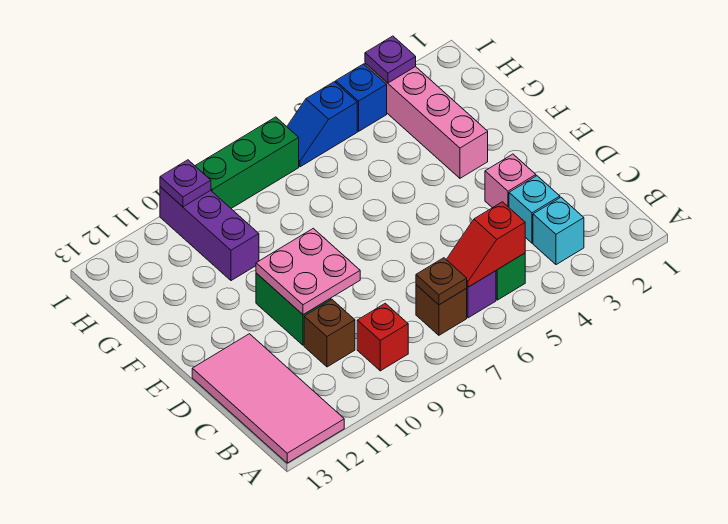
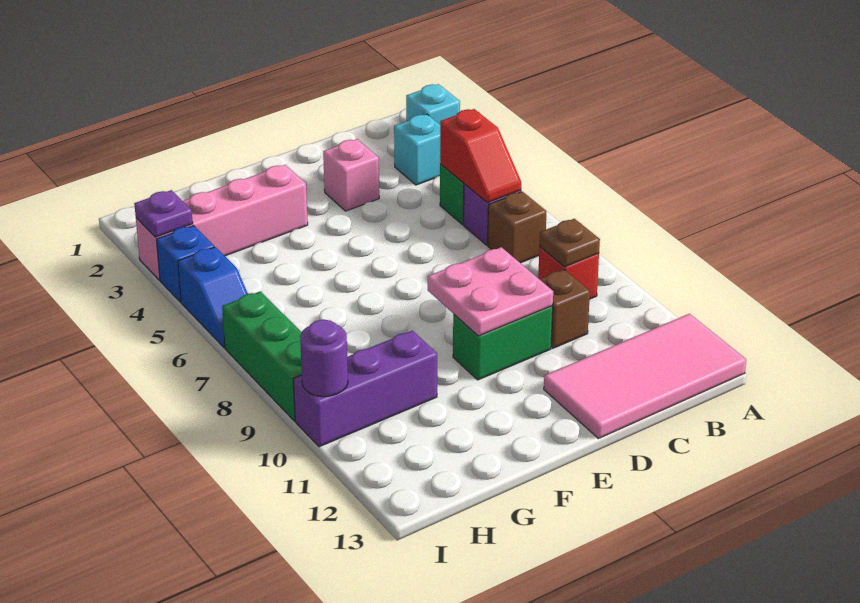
brown plate B7 level 2 -> brown plate B9 level 2
cyan brick C3 level 1 -> cyan brick A2 level 1
purple plate I10 level 2 -> purple round brick I10 level 2

